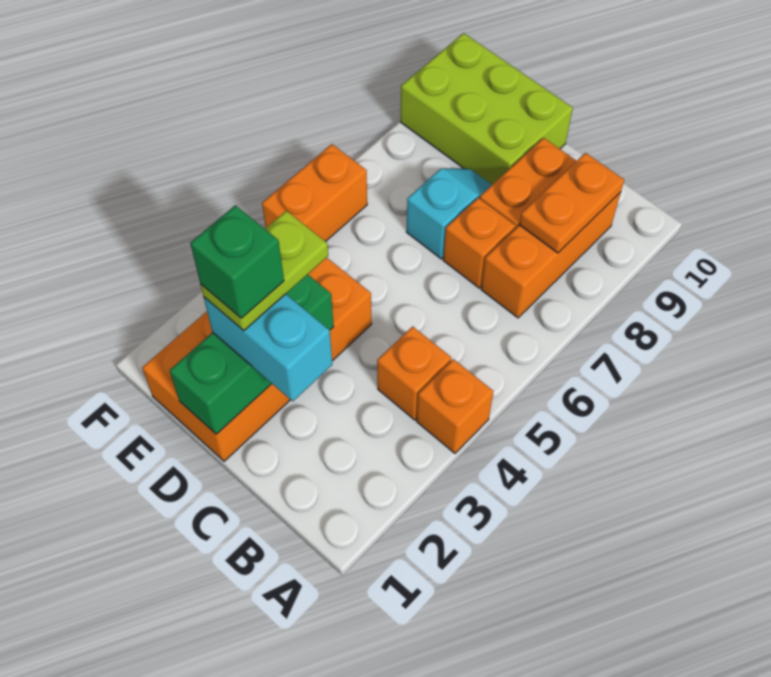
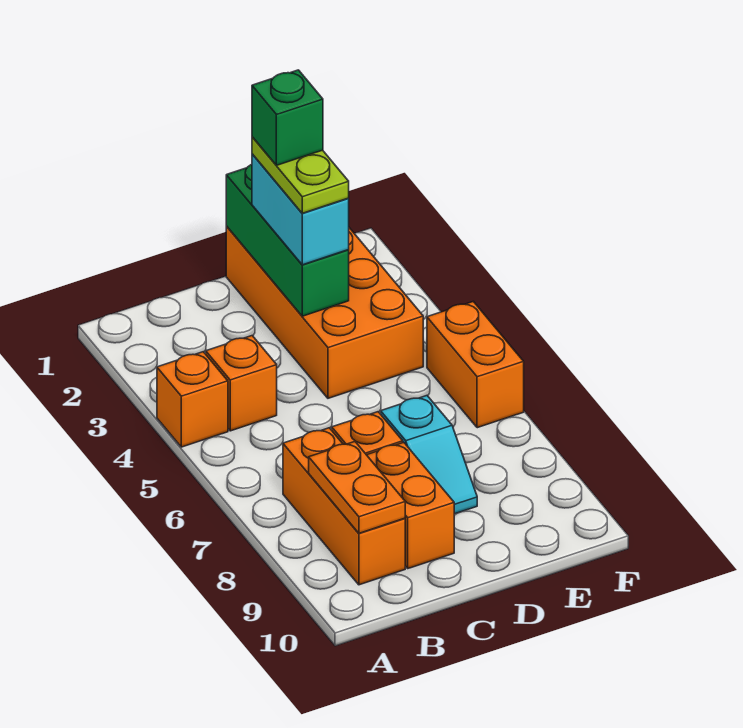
cyan brick C2:D2 level 3 -> cyan brick D2:D3 level 3
lime brick D9:F10 level 1 -> none

